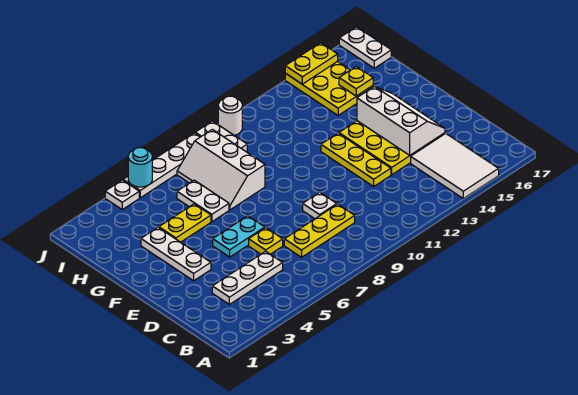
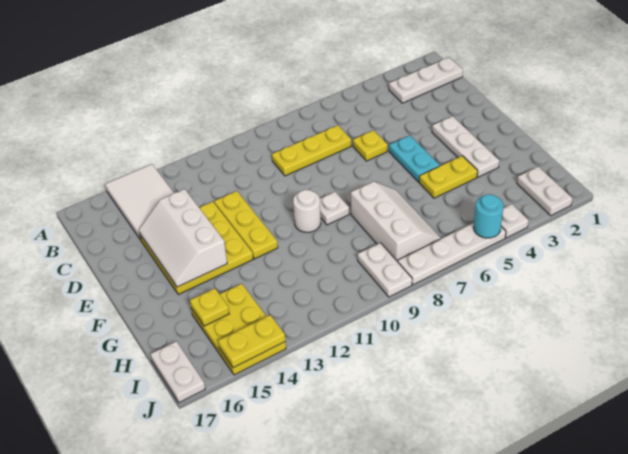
white plate C3:C5 level 1 -> white plate B1:B3 level 1
white plate D9 level 1 -> white plate F9 level 1
cyan plate E5:E6 level 1 -> cyan plate E5:F5 level 1
white plate G6:H6 level 1 -> white plate I2:J2 level 1
white round brick J10 level 1 -> white round brick F10 level 1

